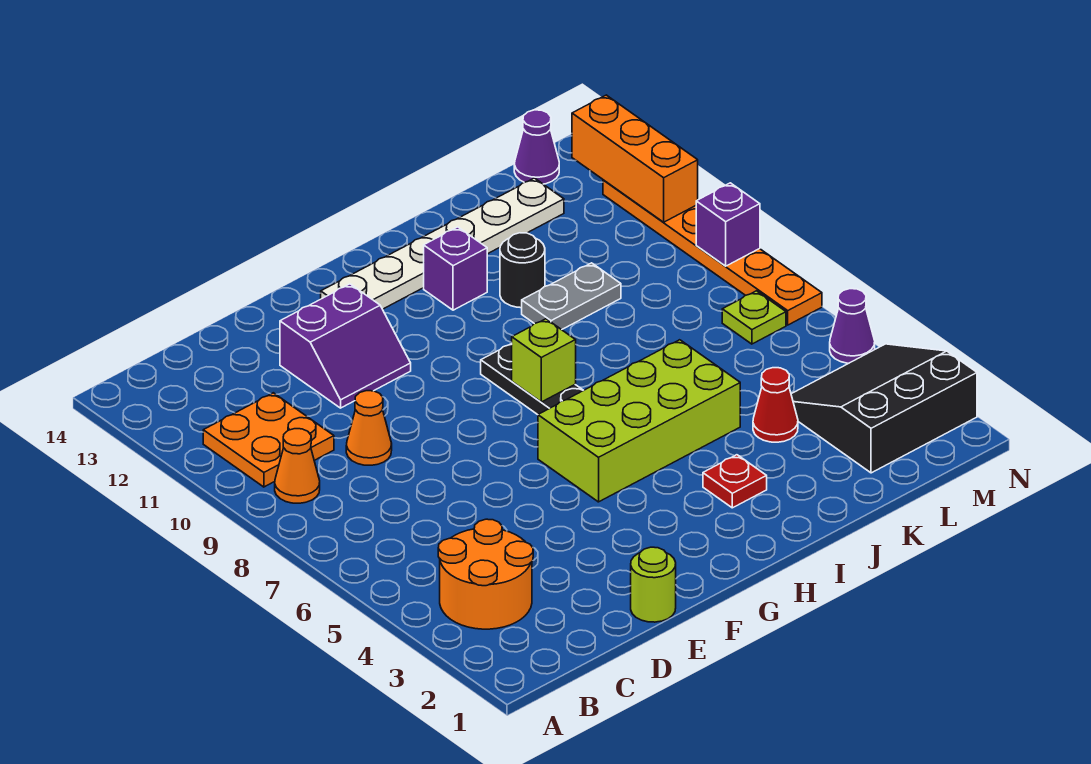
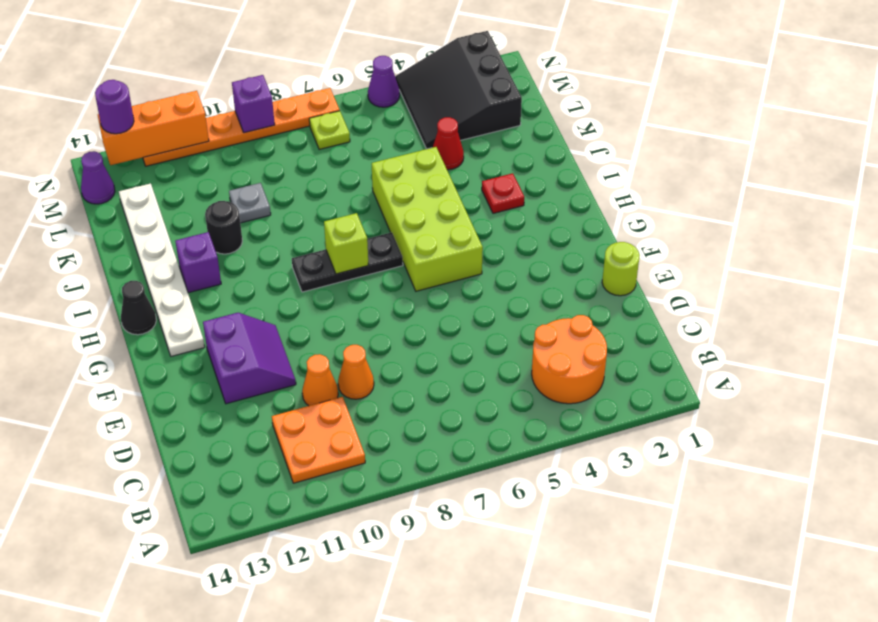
orange cone B9 level 1 -> orange cone D10 level 1
none -> black cone H14 level 1
grey plate J10:K10 level 1 -> grey plate K10 level 1
none -> purple round brick N13 level 3

